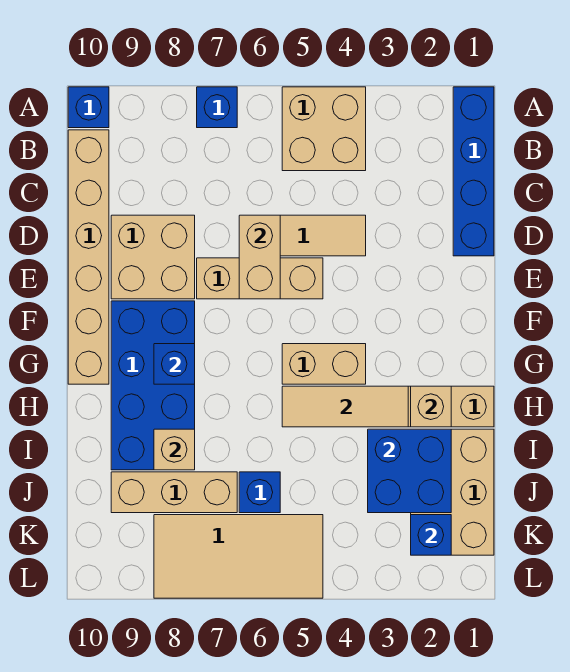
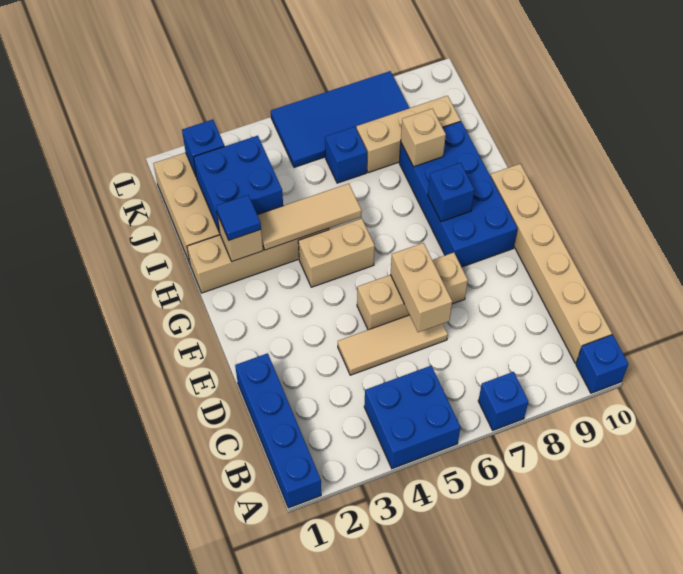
tan brick A4:B5 level 1 -> blue brick A4:B5 level 1
tan brick D8:E9 level 1 -> none
none -> blue tile H2 level 3
tan tile K5:L8 level 1 -> blue tile K5:L8 level 1

